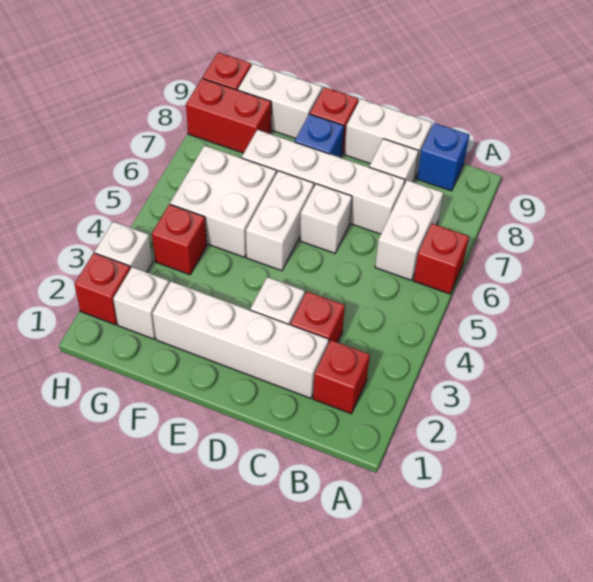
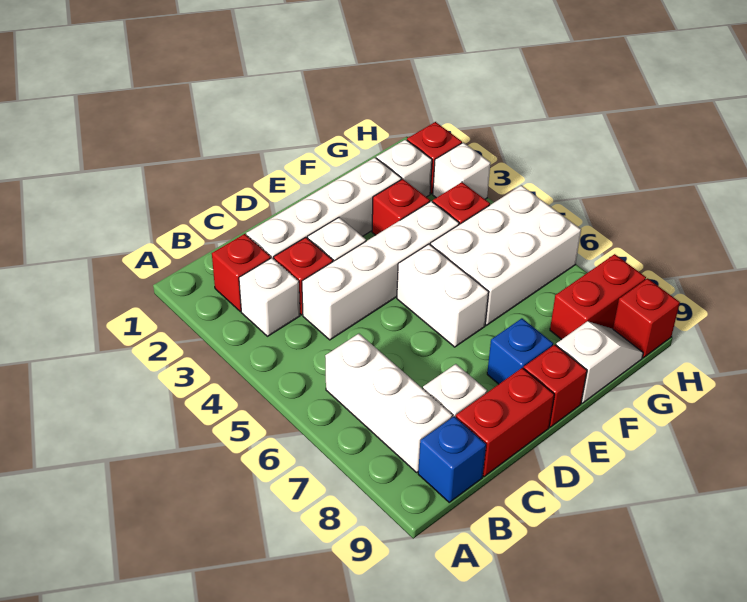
red brick A6 level 1 -> red brick F3 level 1
white brick B6:B7 level 1 -> white brick B6:B8 level 1
white brick C7:F7 level 1 -> white brick C4:F4 level 1
white brick C9:D9 level 1 -> red brick C9:D9 level 1
white brick D6 level 1 -> white brick B3 level 1
white brick F5:G6 level 1 -> white brick F5:H6 level 1
white brick F9:G9 level 1 -> white slope F9:G9 level 1 top F

